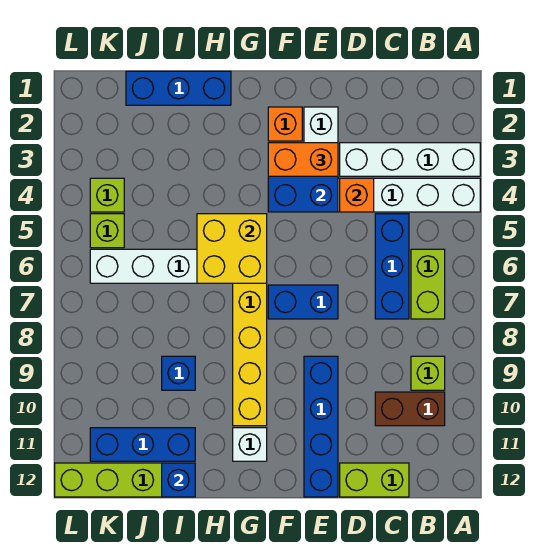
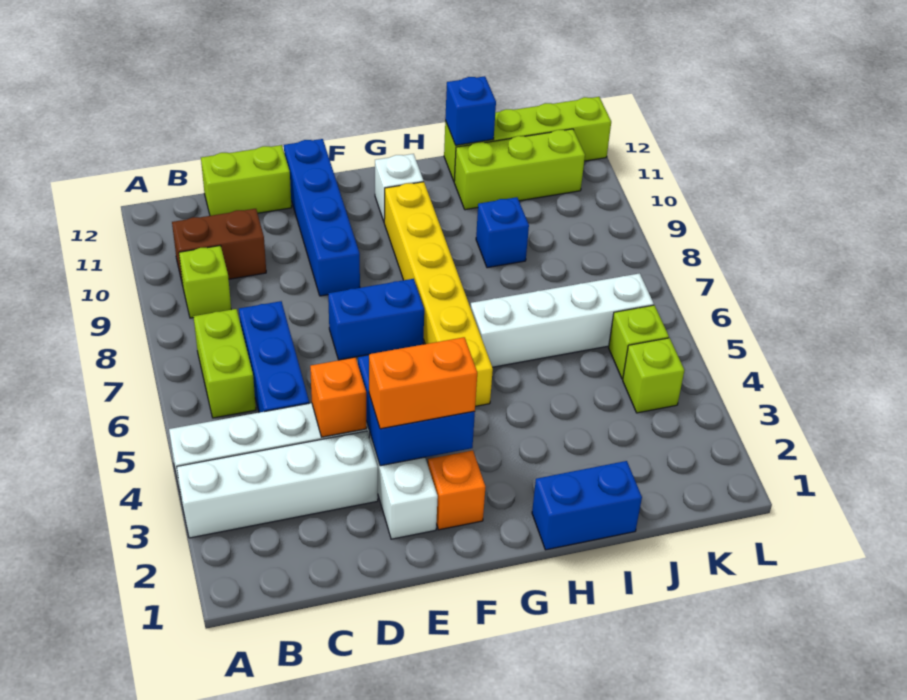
yellow brick G5:H6 level 2 -> none
blue brick H1:J1 level 1 -> blue brick H1:I1 level 1
blue brick I11:K11 level 1 -> lime brick I11:K11 level 1

